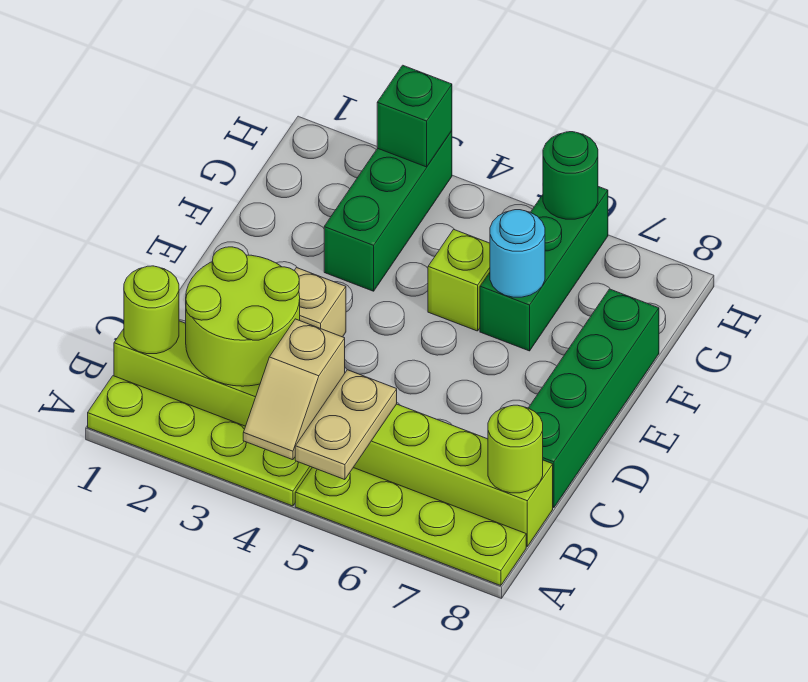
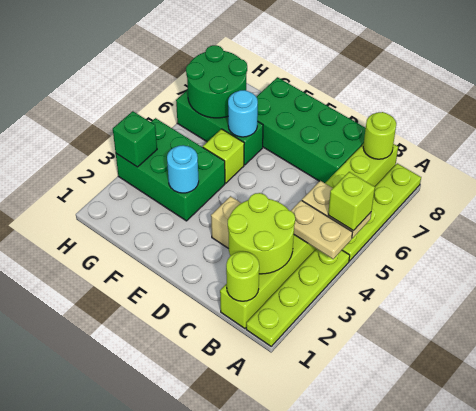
tan slope A4:B4 level 2 top B -> tan plate A4:B4 level 2
none -> lime brick A5 level 3
green brick C8:F8 level 1 -> green brick C7:F8 level 1
green brick F3:H3 level 1 -> green brick F3:H4 level 1
none -> cyan round brick F3 level 2
green round brick H6 level 2 -> green round brick G6:H7 level 2

